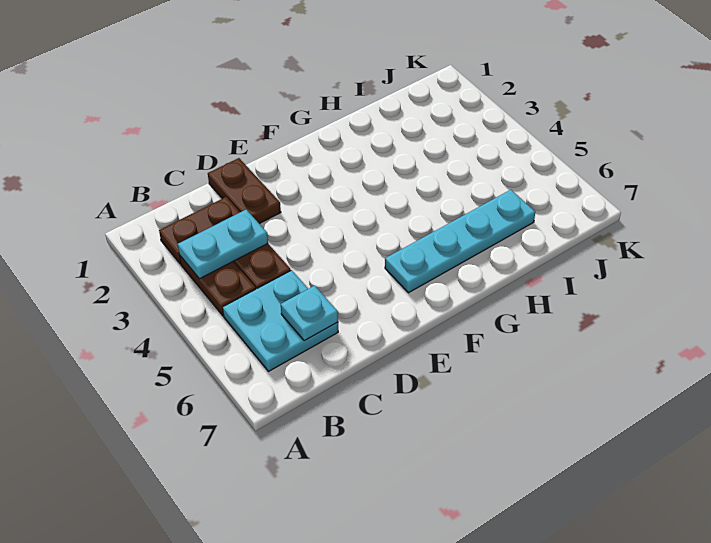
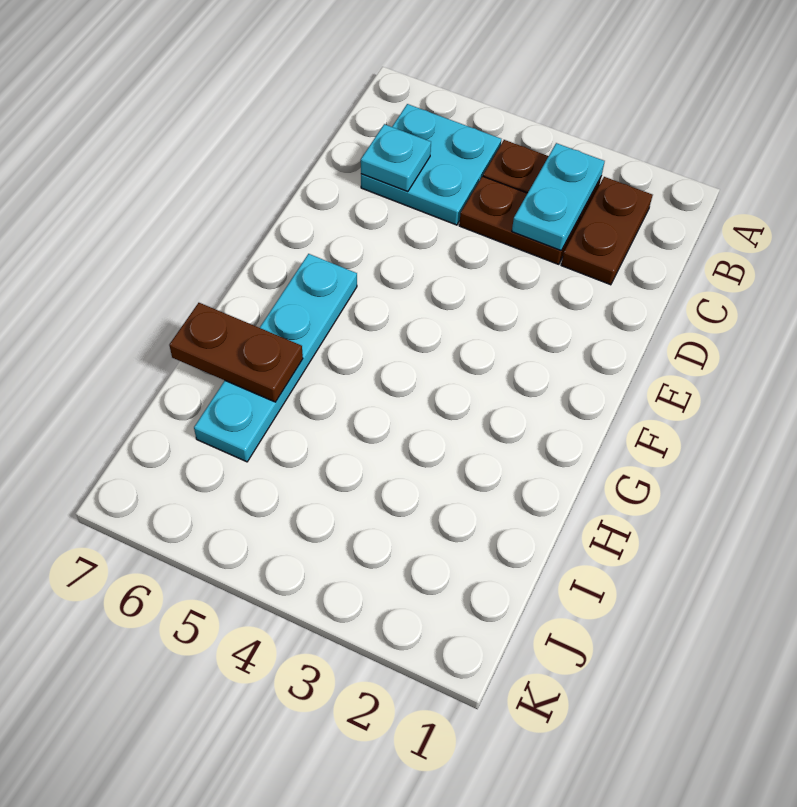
brown plate D1:D2 level 1 -> brown plate H6:H7 level 2

